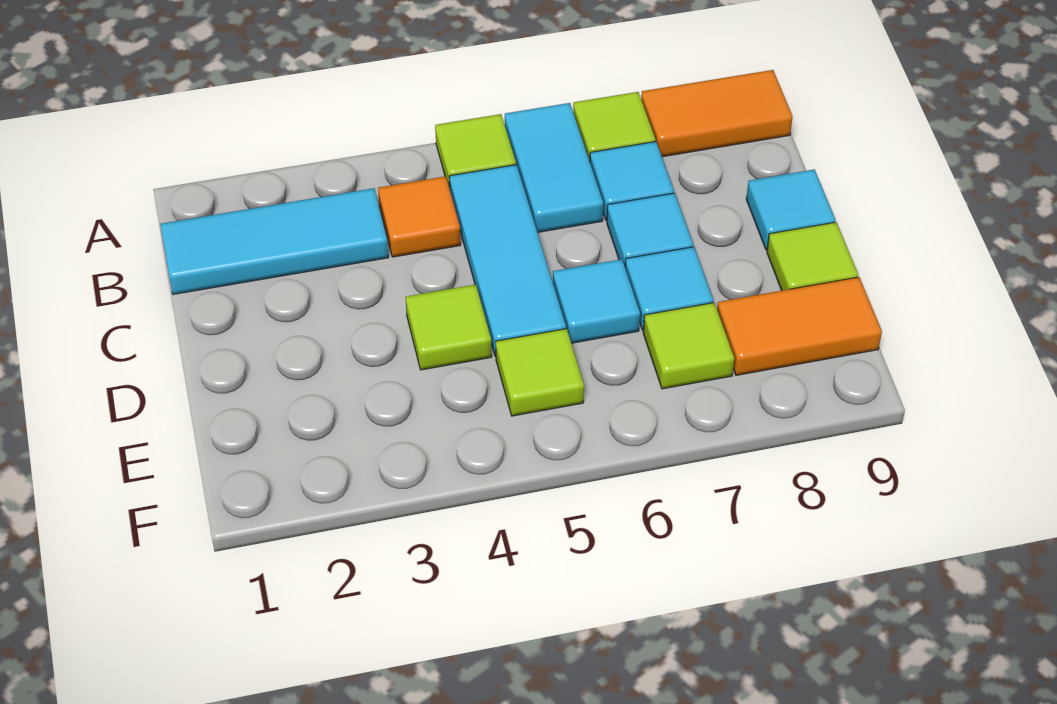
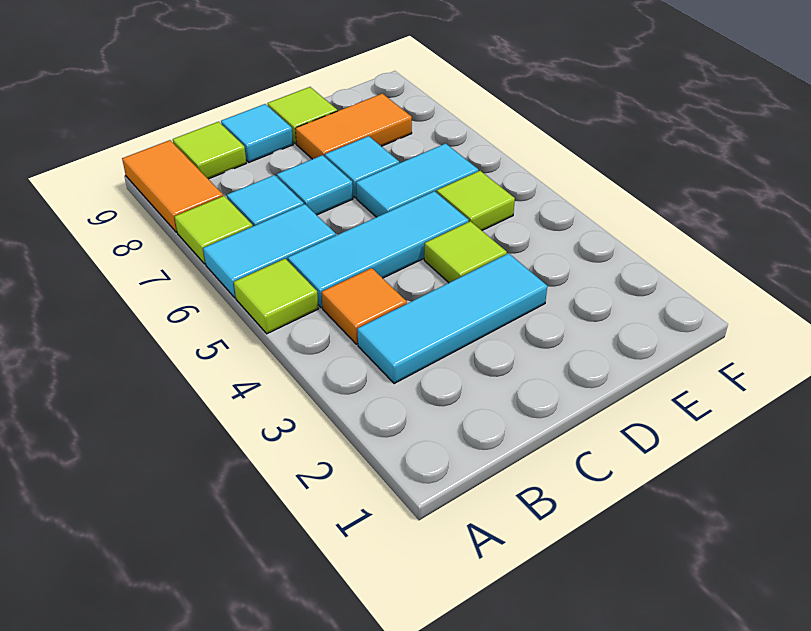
cyan tile B1:B3 level 1 -> cyan tile B3:D3 level 1
cyan tile D6 level 1 -> cyan tile D6:E6 level 1
lime tile E7 level 1 -> lime tile B9 level 1
orange tile E8:E9 level 1 -> orange tile D8:E8 level 1

